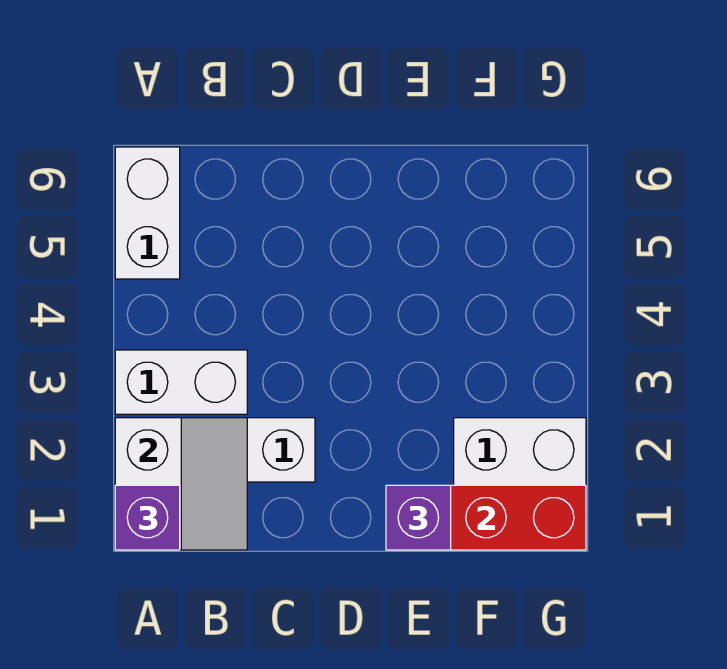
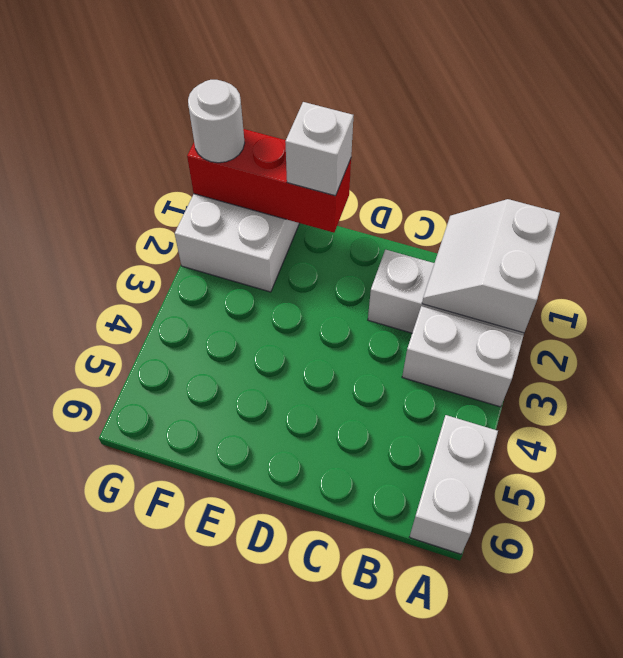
purple brick A1 level 3 -> none
purple brick E1 level 3 -> white brick E1 level 3
none -> white round brick G1 level 3

